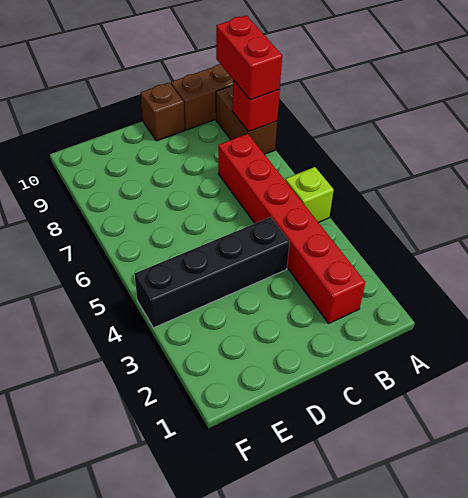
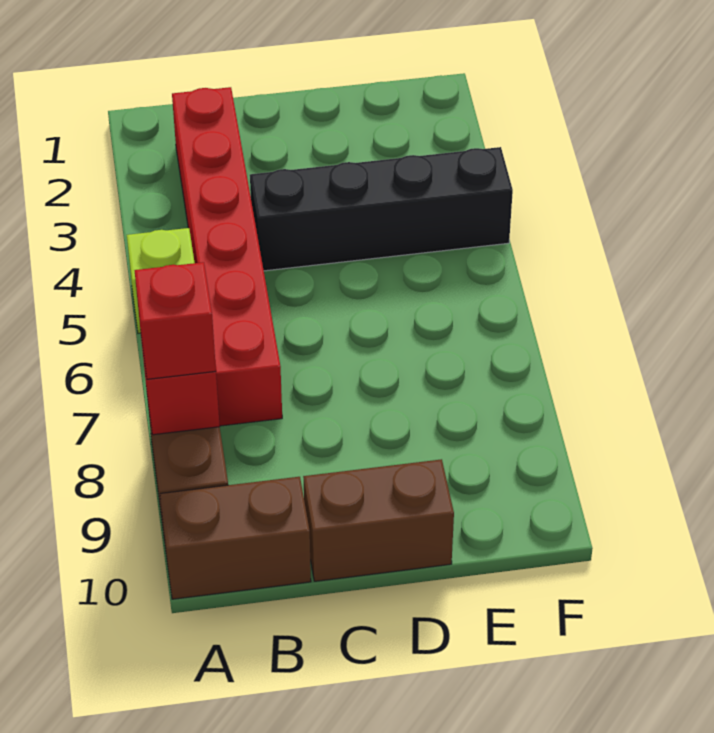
red brick A8:A9 level 3 -> red brick A8 level 3
brown brick C10 level 1 -> brown brick C10:D10 level 1

